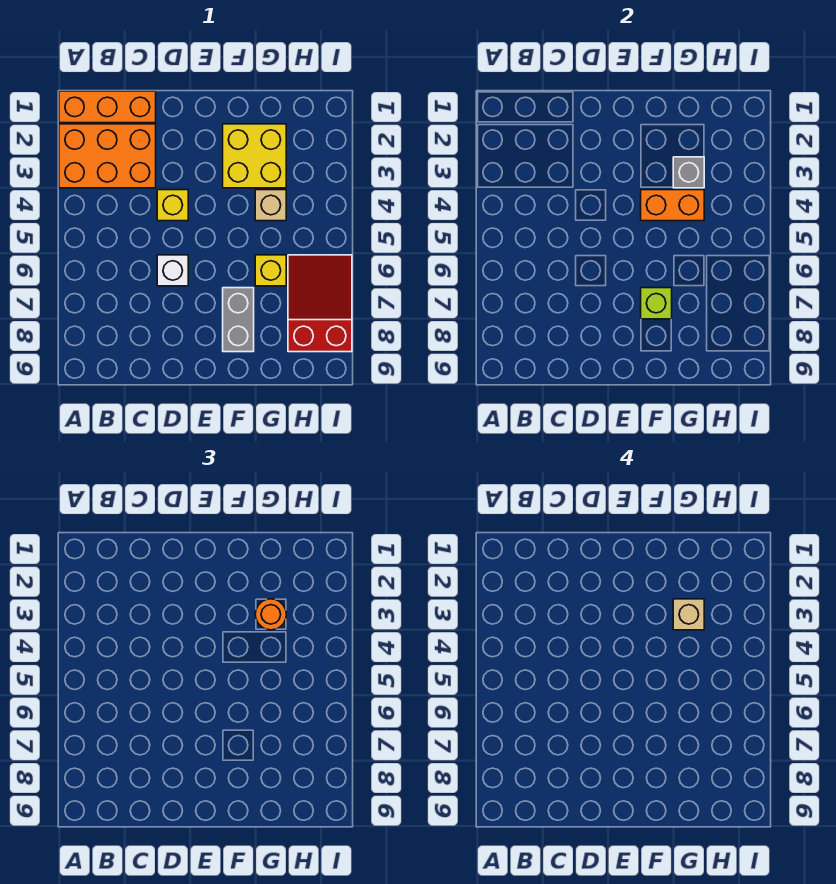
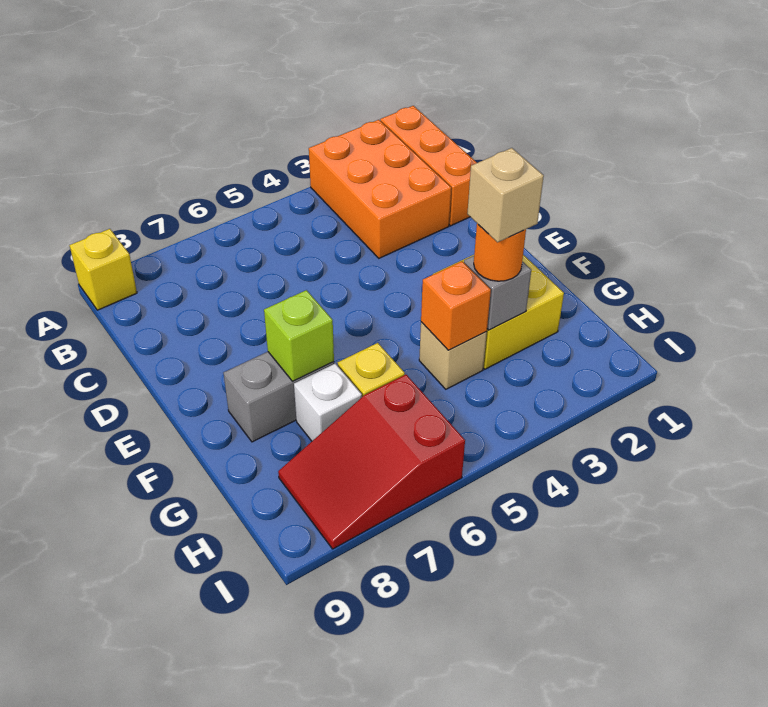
yellow brick D4 level 1 -> yellow brick A9 level 1
white brick D6 level 1 -> white brick G7 level 1
orange brick F4:G4 level 2 -> orange brick G4 level 2
red slope H6:I8 level 1 top 8 -> red slope H6:I8 level 1 top 6

